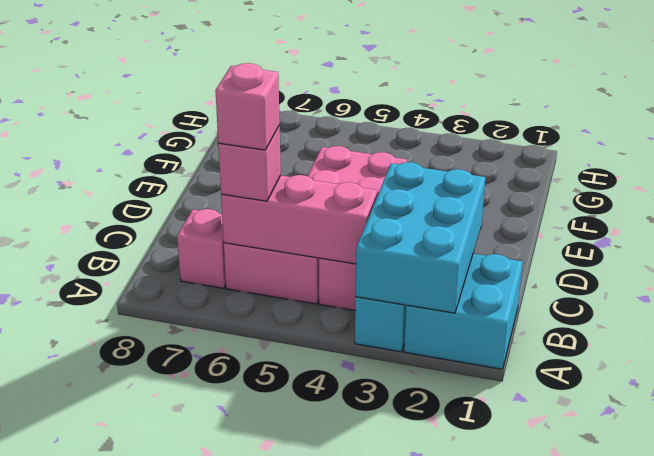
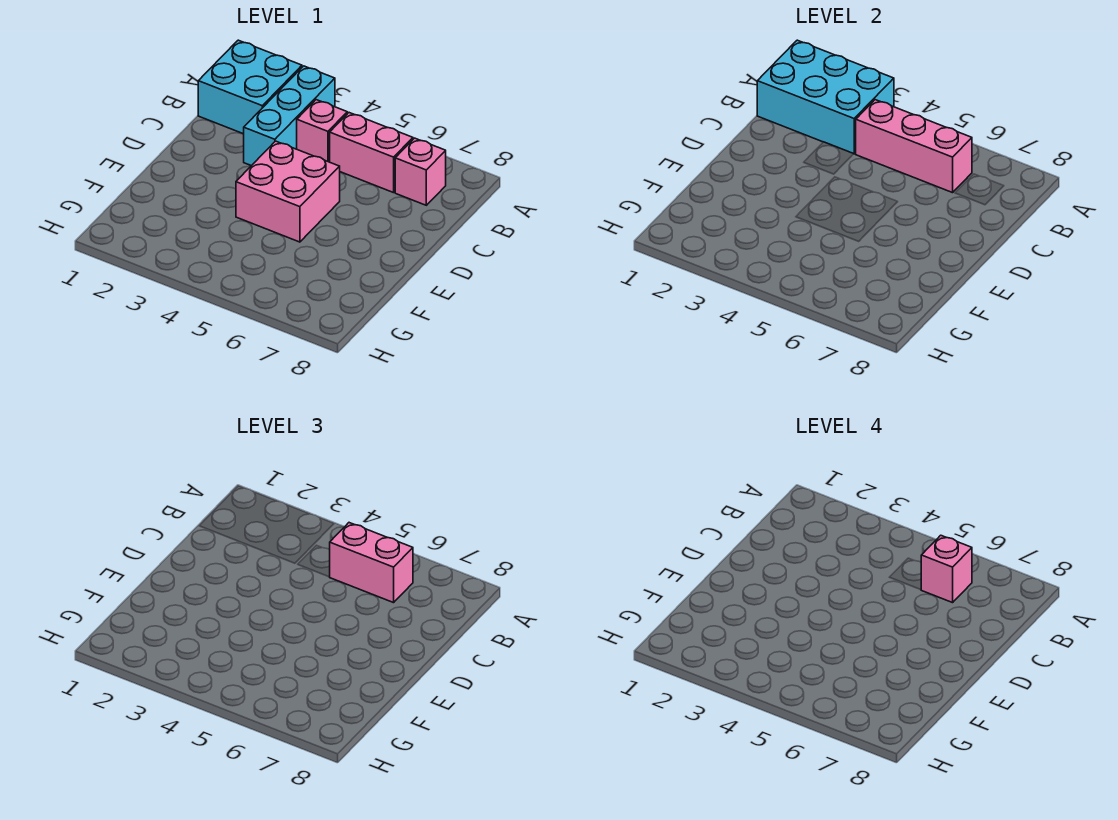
cyan brick A2:C3 level 2 -> cyan brick A1:B3 level 2
pink brick B6 level 3 -> pink brick B5:B6 level 3

